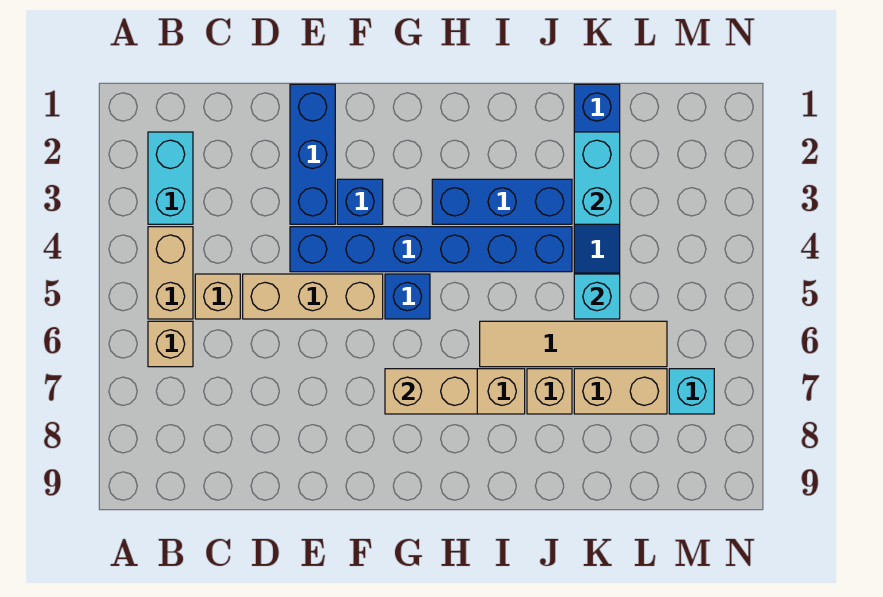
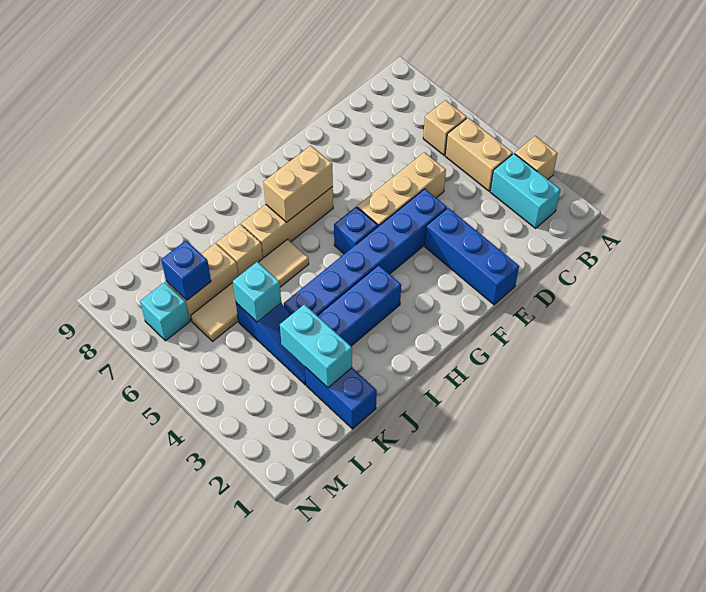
tan brick C5 level 1 -> tan brick A3 level 1
blue brick F3 level 1 -> blue brick L7 level 2

